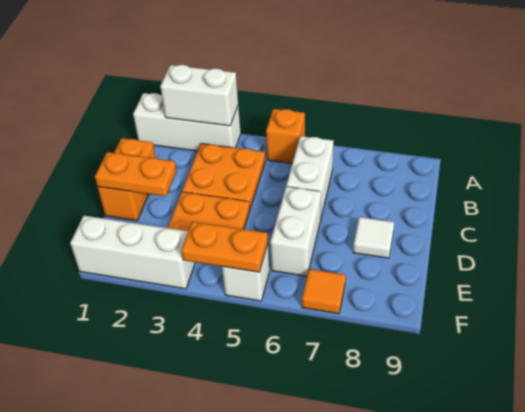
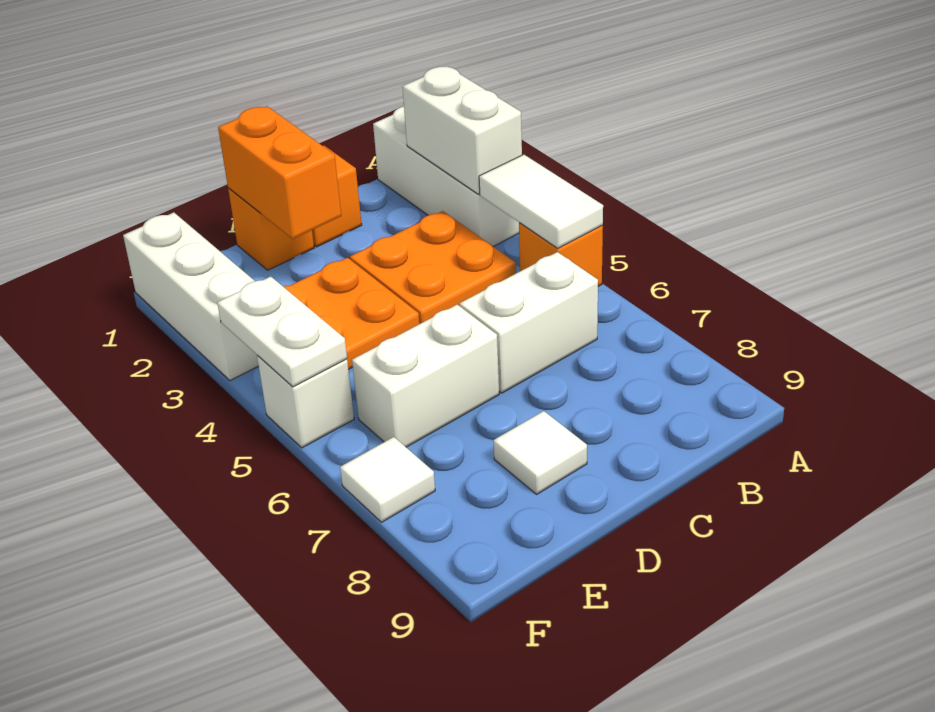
none -> white tile A4:A5 level 2
orange plate D1:D2 level 2 -> orange brick D1:D2 level 2
orange plate F4:F5 level 2 -> white plate F4:F5 level 2
orange tile F7 level 1 -> white tile F7 level 1

